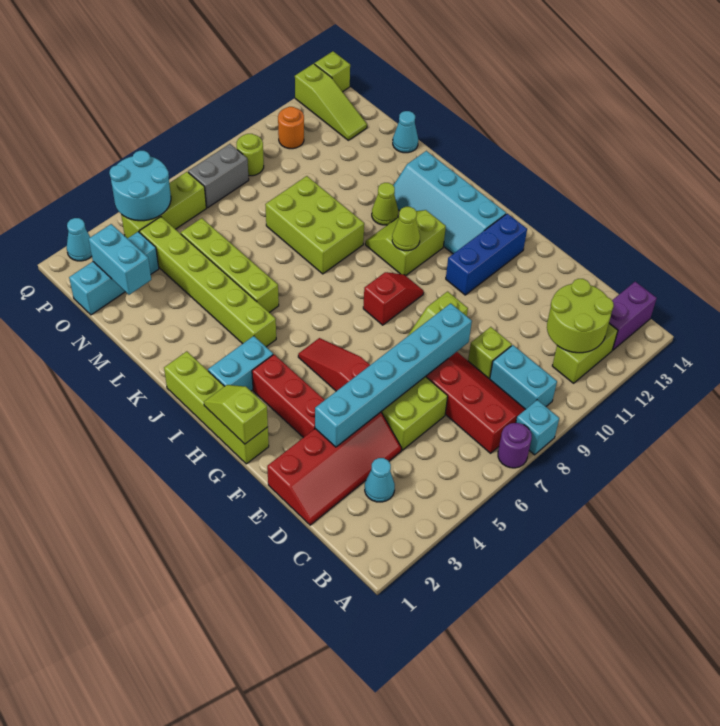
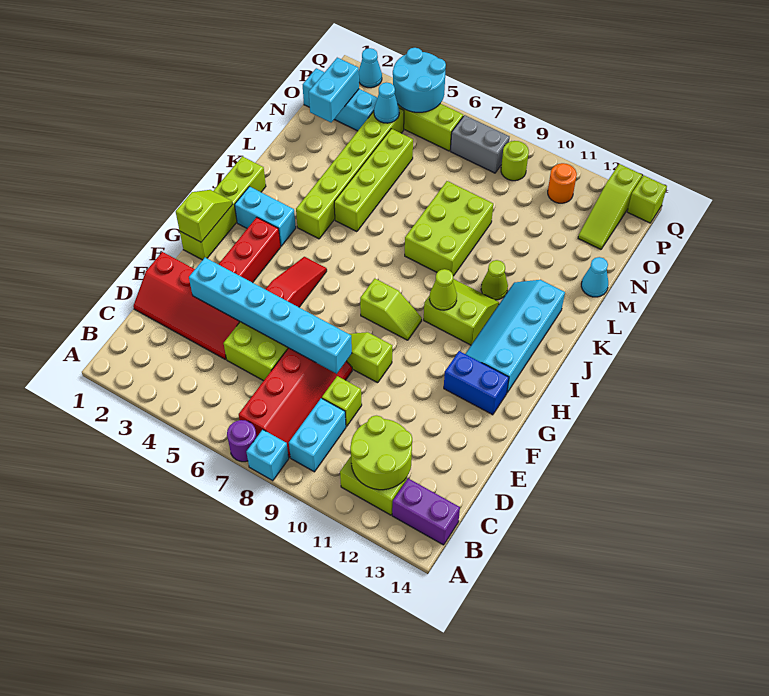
cyan cone C3 level 1 -> cyan cone O4 level 2
blue brick G11:G13 level 1 -> blue brick G12:G13 level 1
red slope H8:H9 level 1 top 8 -> lime slope H8:H9 level 1 top 8

